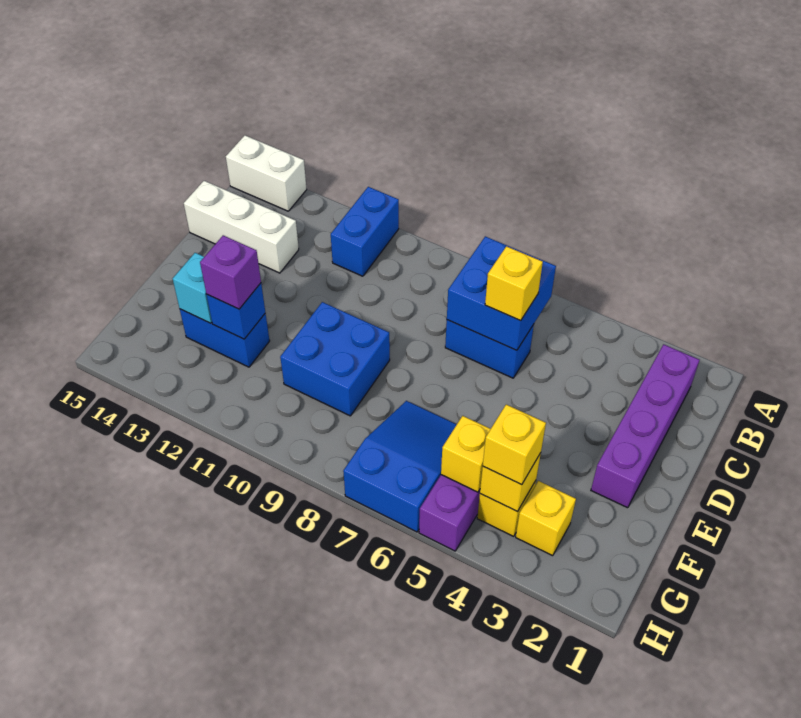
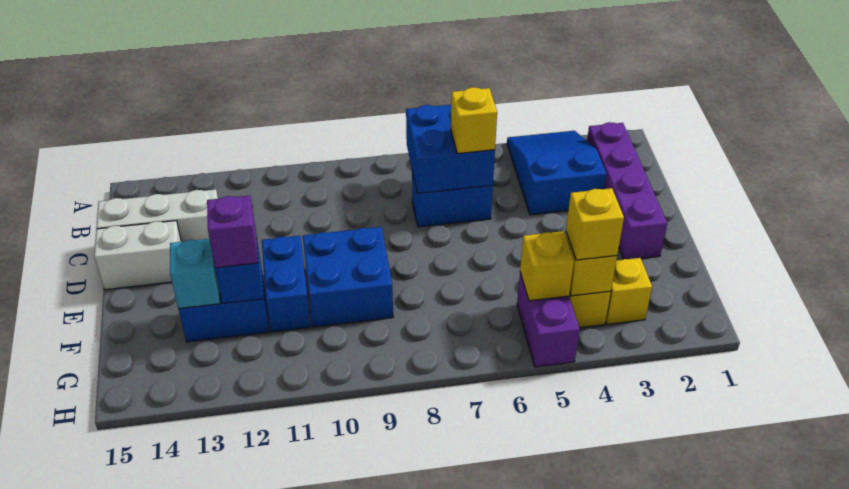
blue brick A11:B11 level 1 -> blue brick E11:F11 level 1
white brick A14:A15 level 1 -> white brick D14:D15 level 1
blue slope F6:H7 level 1 top H -> blue slope A3:C4 level 1 top C

